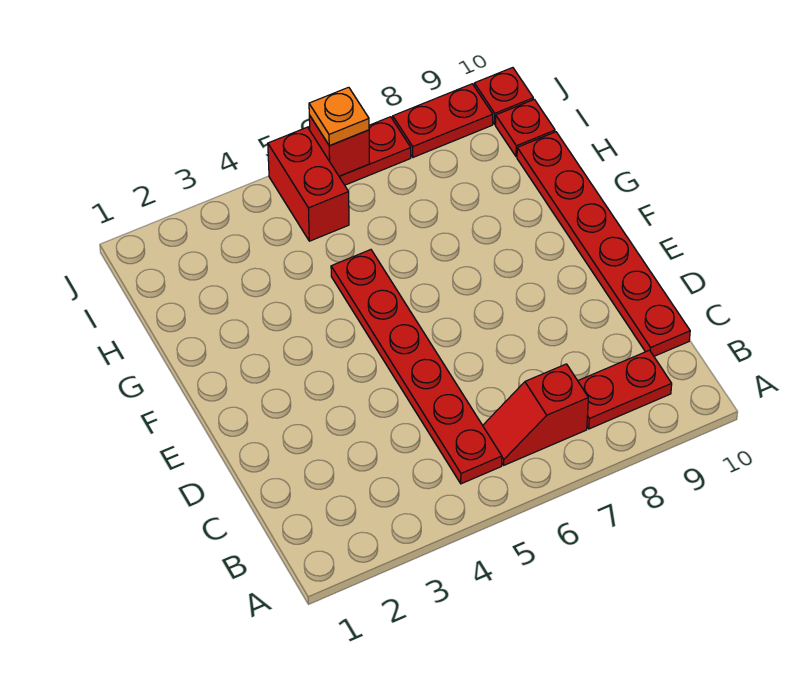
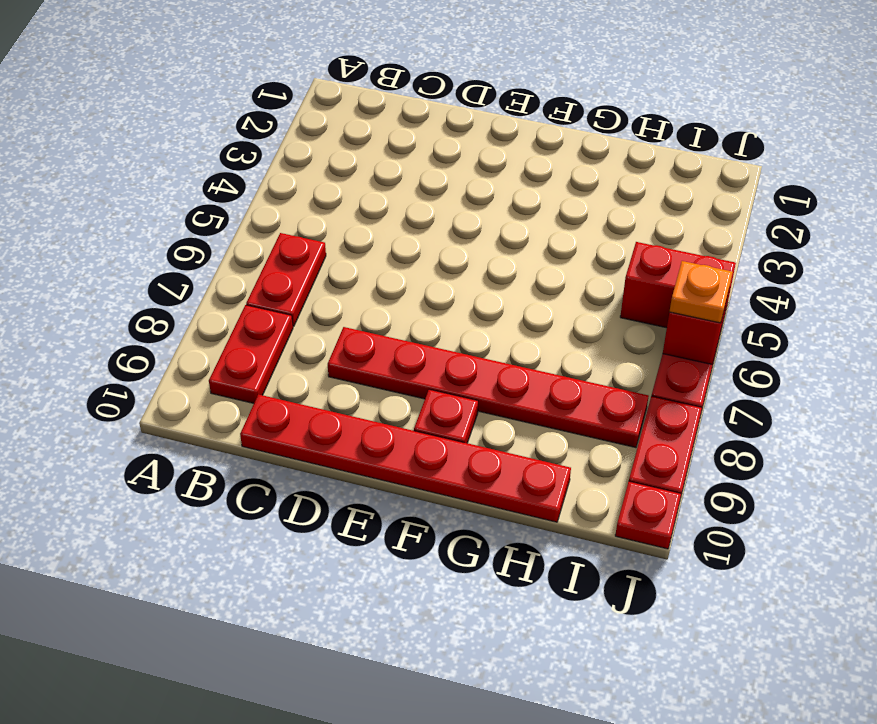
red plate B5:G5 level 1 -> red plate D8:I8 level 1
red slope B6:B7 level 1 top 7 -> red plate B6:B7 level 1
red plate I10 level 1 -> red plate F9 level 1

